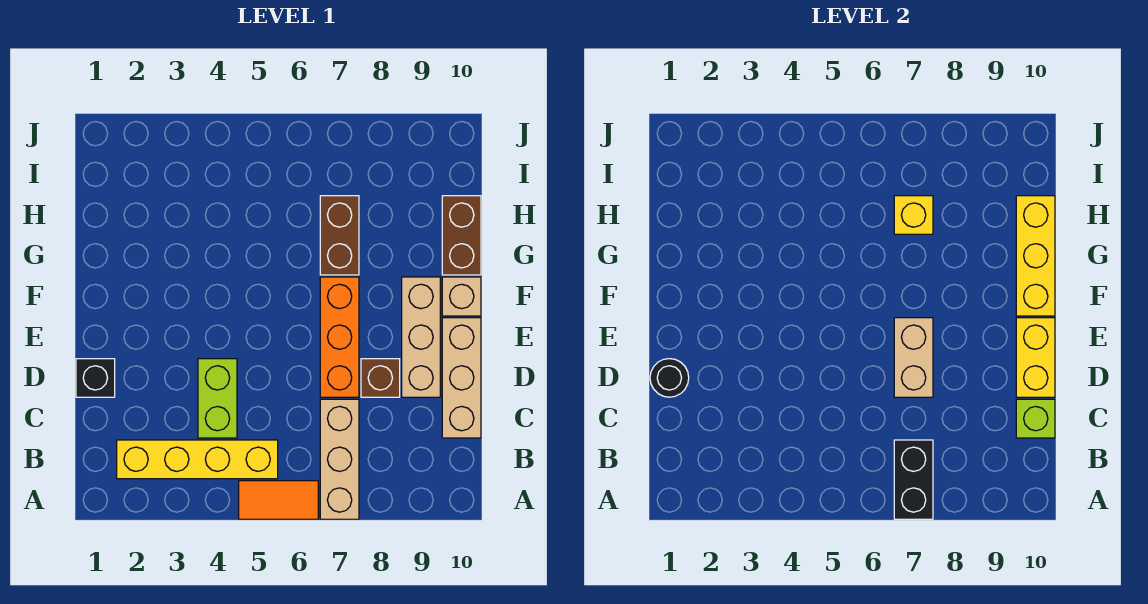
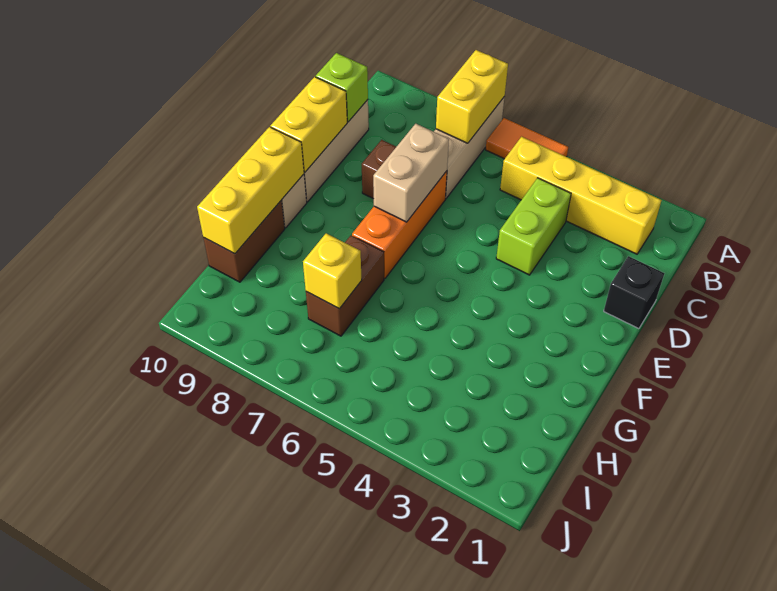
black brick A7:B7 level 2 -> yellow brick A7:B7 level 2
black round brick D1 level 2 -> none
tan brick D9:F9 level 1 -> none

